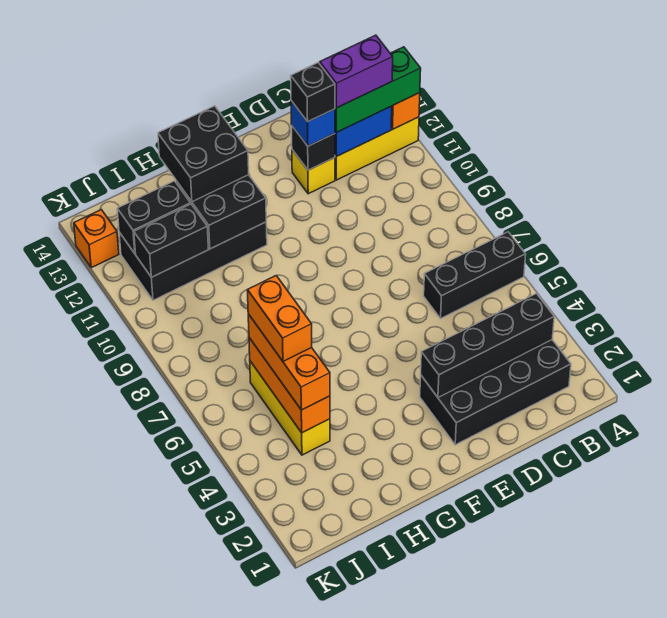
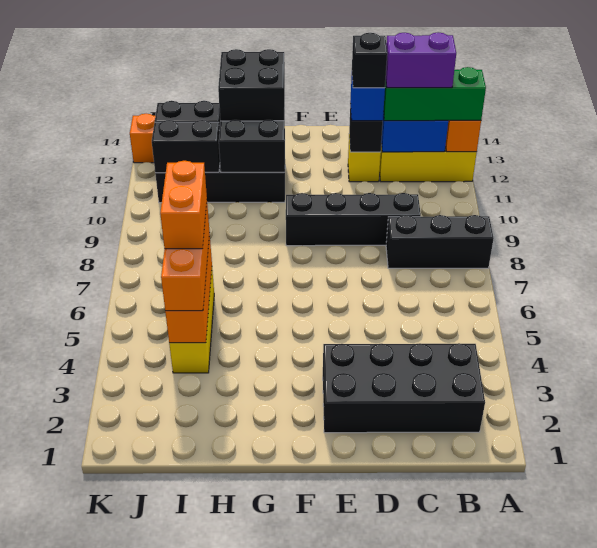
black brick A6:C6 level 1 -> black brick A8:C8 level 1
black brick B3:E3 level 2 -> black brick C9:F9 level 1

